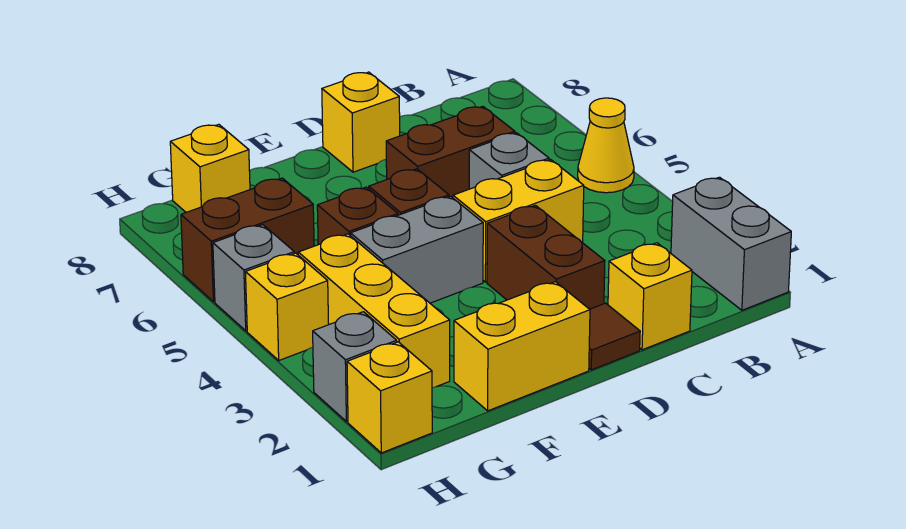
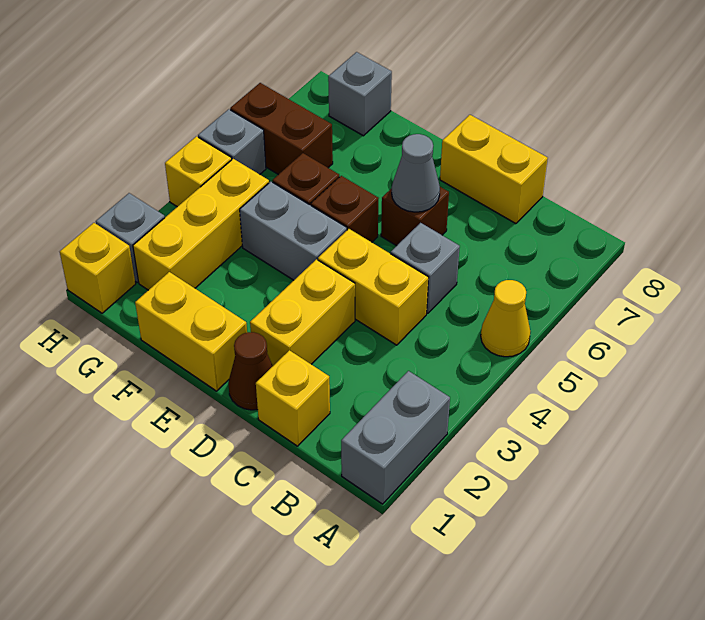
brown brick C6:D6 level 1 -> brown brick D6 level 1
brown tile D1 level 1 -> brown cone D1 level 1
brown brick D2:D3 level 1 -> yellow brick D2:D3 level 1
none -> grey cone D6 level 2
yellow brick D8 level 1 -> yellow brick C8:D8 level 1
yellow brick G8 level 1 -> grey brick G8 level 1

